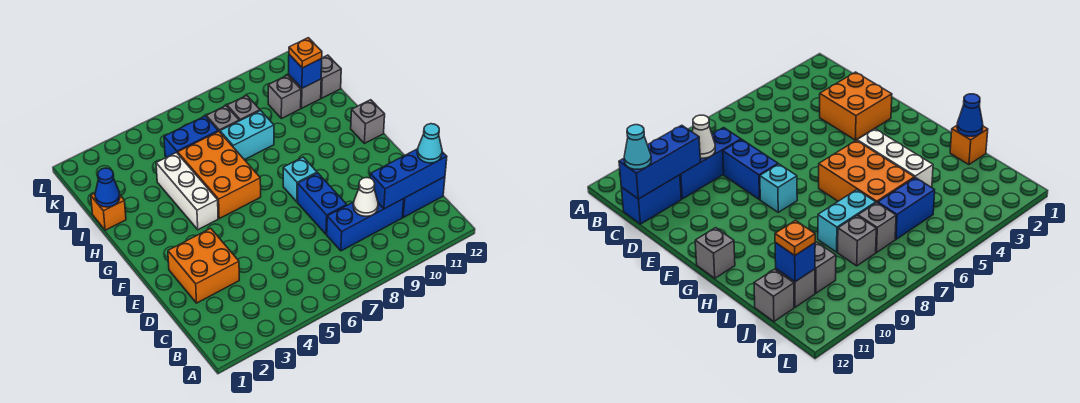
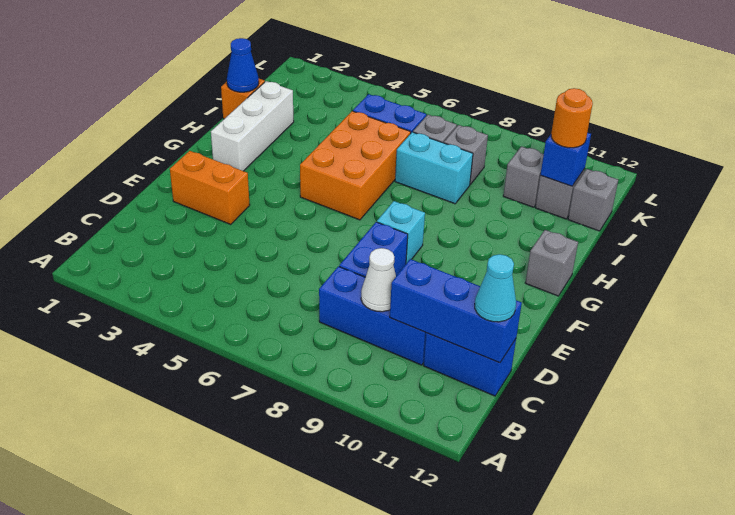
orange brick D2:E3 level 1 -> orange brick E2:E3 level 1
white brick G4:I4 level 1 -> white brick G2:I2 level 1
orange plate J11 level 3 -> orange round brick J11 level 3

